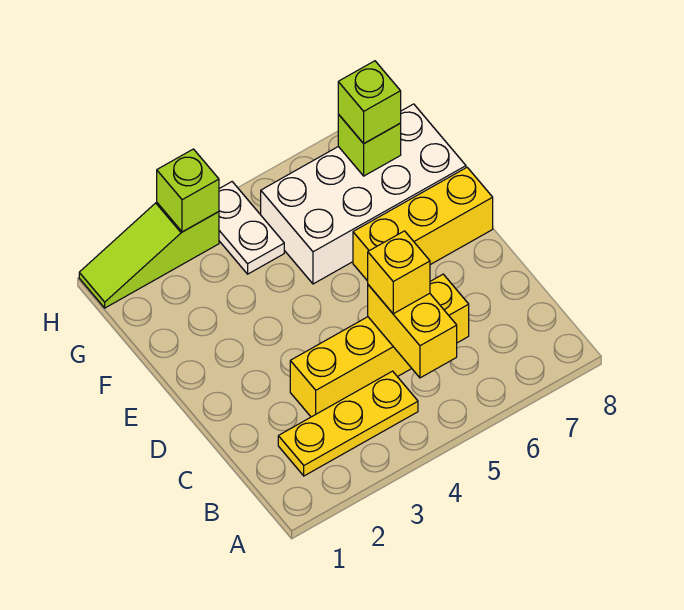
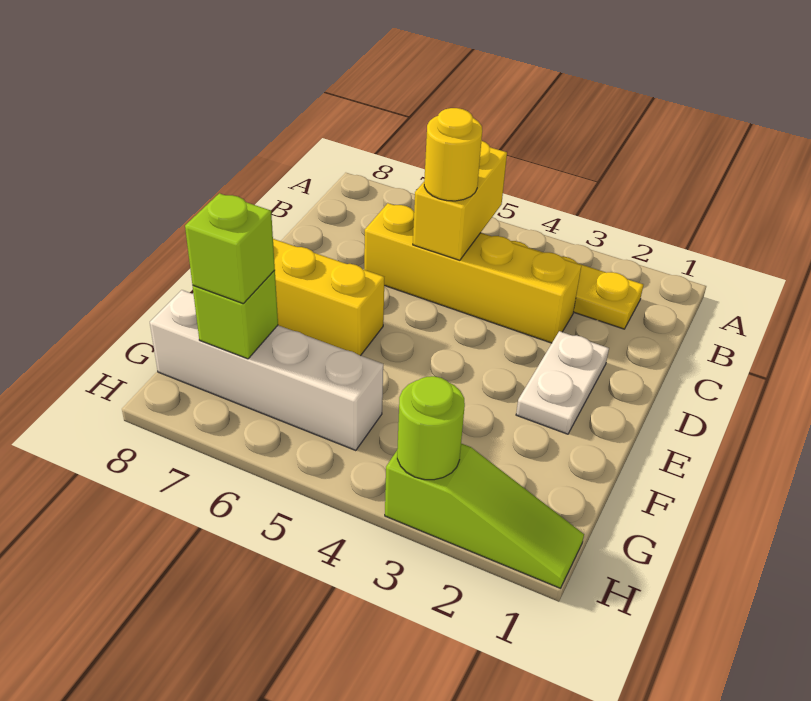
yellow brick C5 level 3 -> yellow round brick C5 level 3
white brick F5:G8 level 1 -> white brick G5:G8 level 1
white plate G4:H4 level 1 -> white plate D2:E2 level 1
lime brick H3 level 2 -> lime round brick H3 level 2

